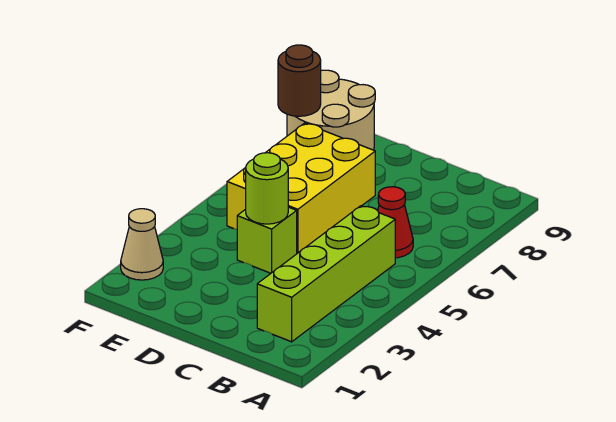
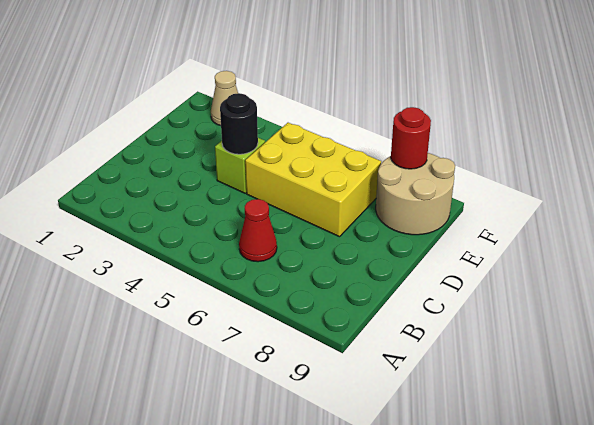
lime brick B2:B5 level 1 -> none
lime round brick D4 level 2 -> black round brick D4 level 2
brown round brick F8 level 2 -> red round brick F8 level 2

